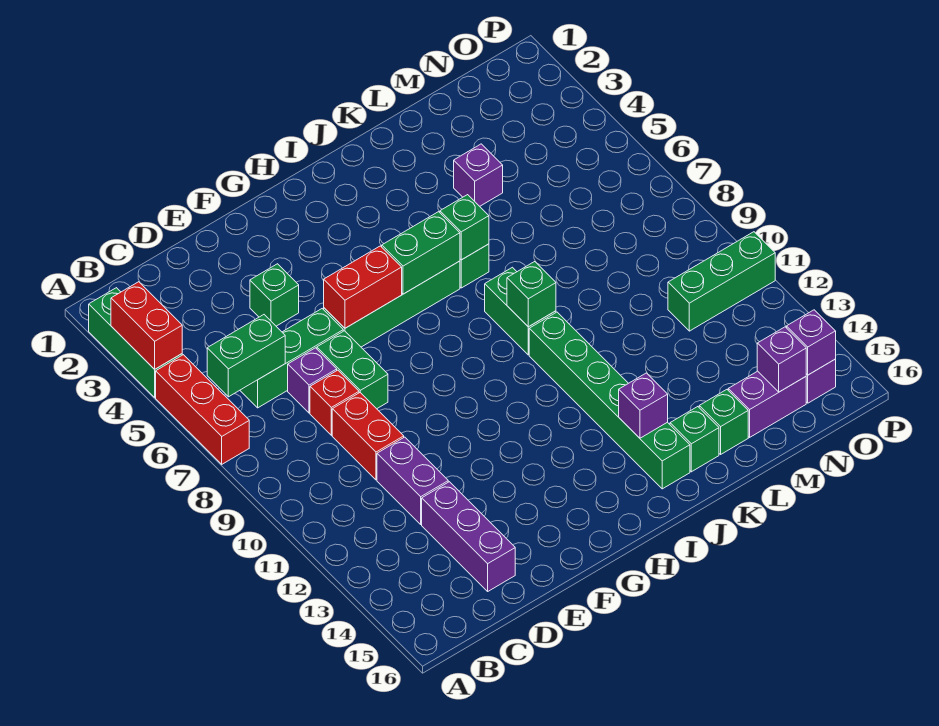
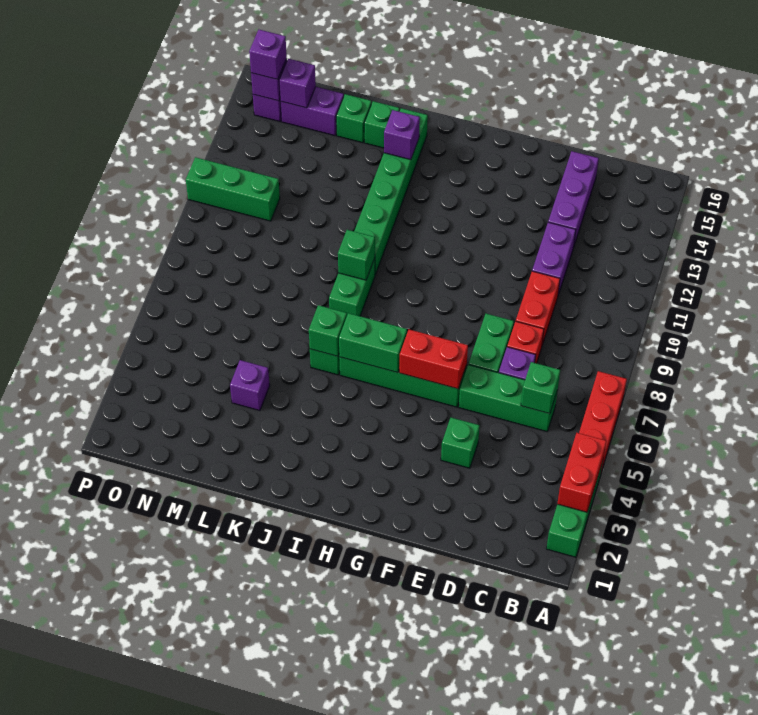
green brick B6:C6 level 2 -> green brick C6 level 2
none -> purple brick O15 level 3

